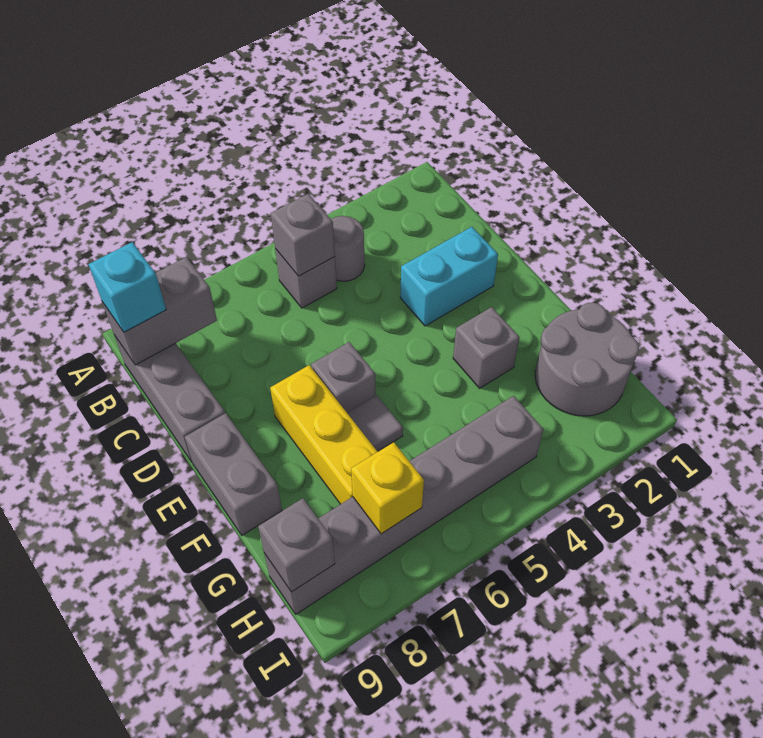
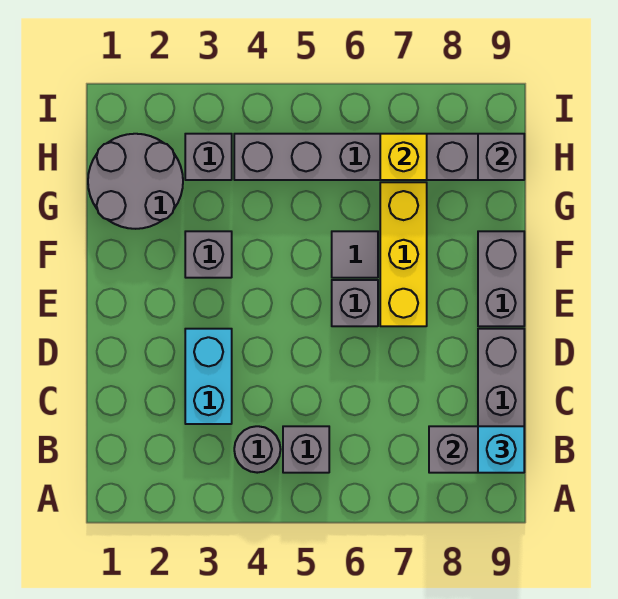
grey brick B5 level 2 -> grey brick H3 level 1
cyan brick D2:D3 level 1 -> cyan brick C3:D3 level 1

